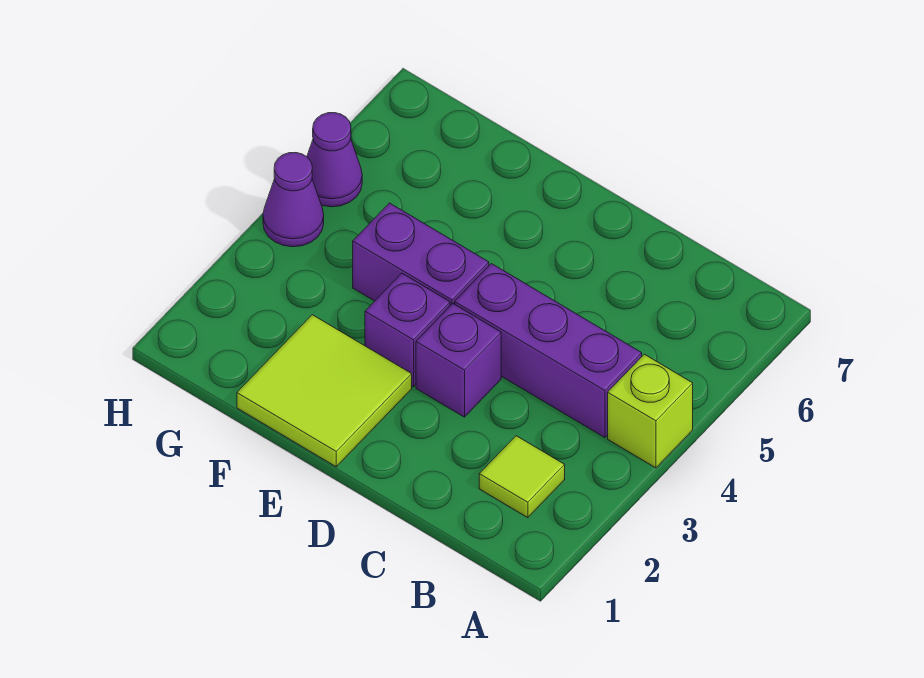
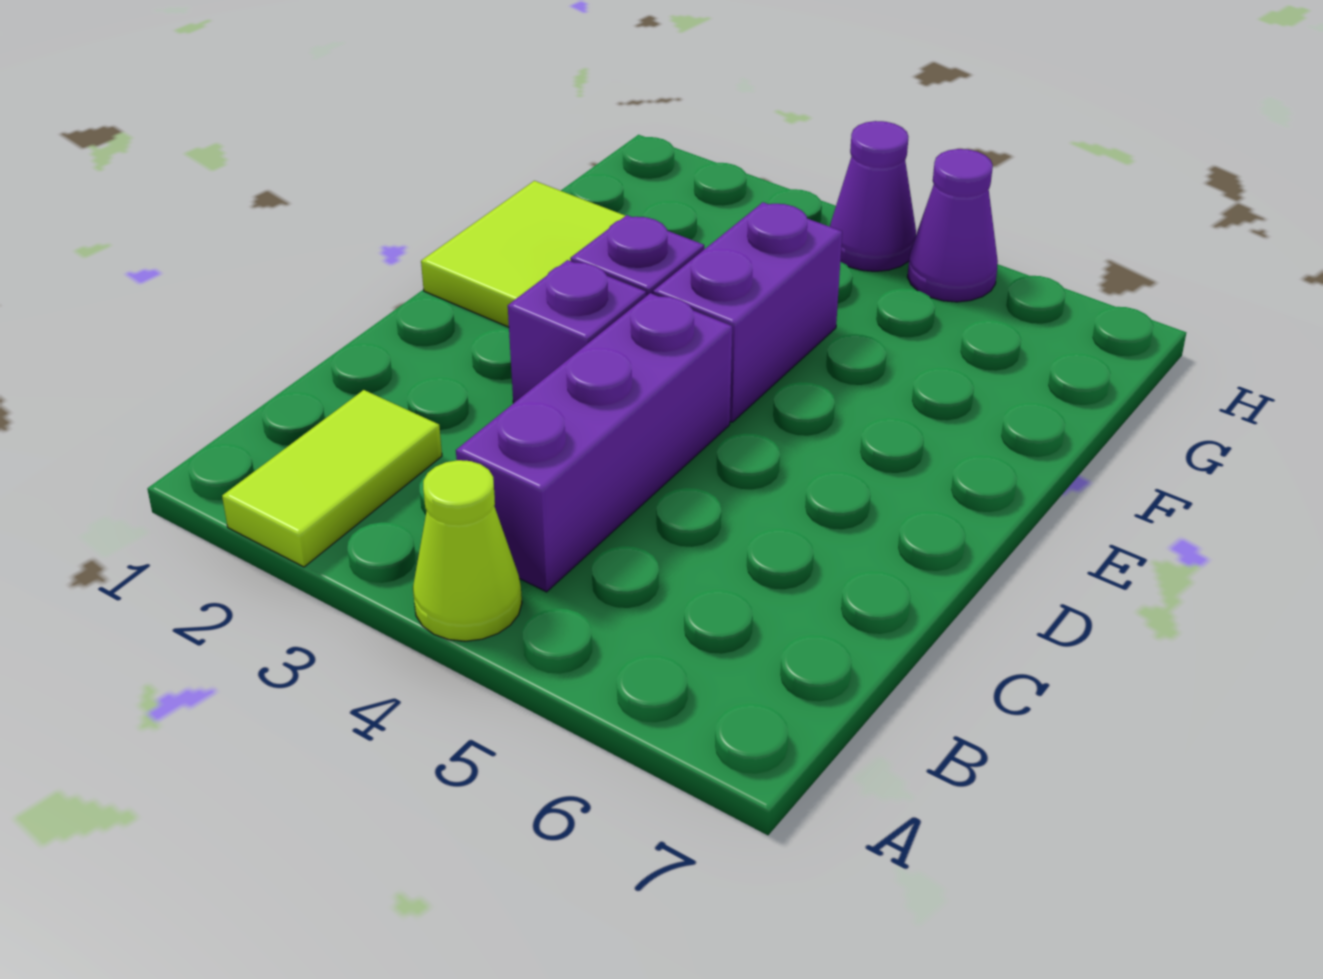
lime brick A4 level 1 -> lime cone A4 level 1
lime tile B2 level 1 -> lime tile A2:B2 level 1

